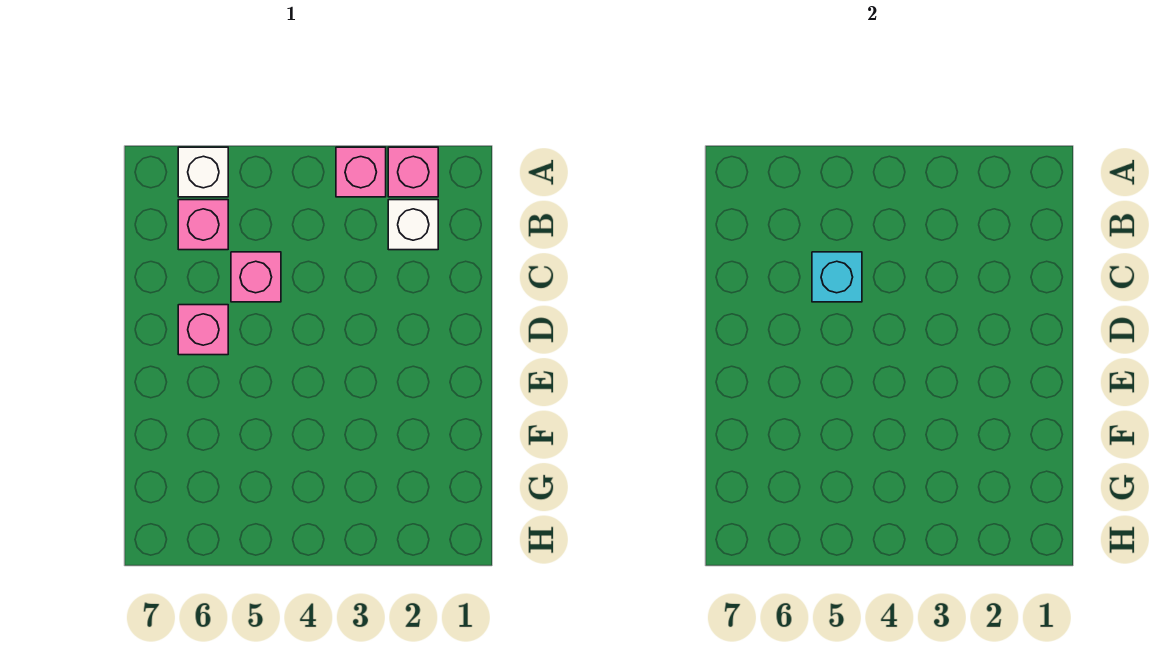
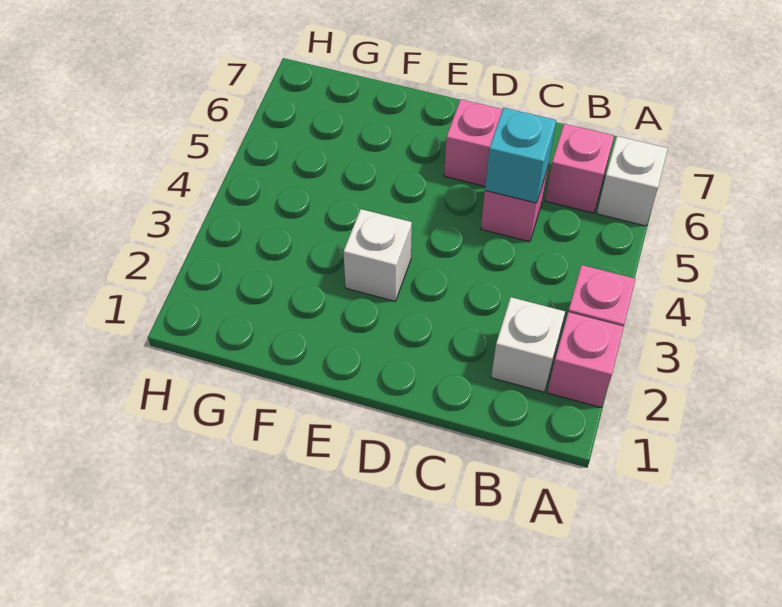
none -> white brick E3 level 1

